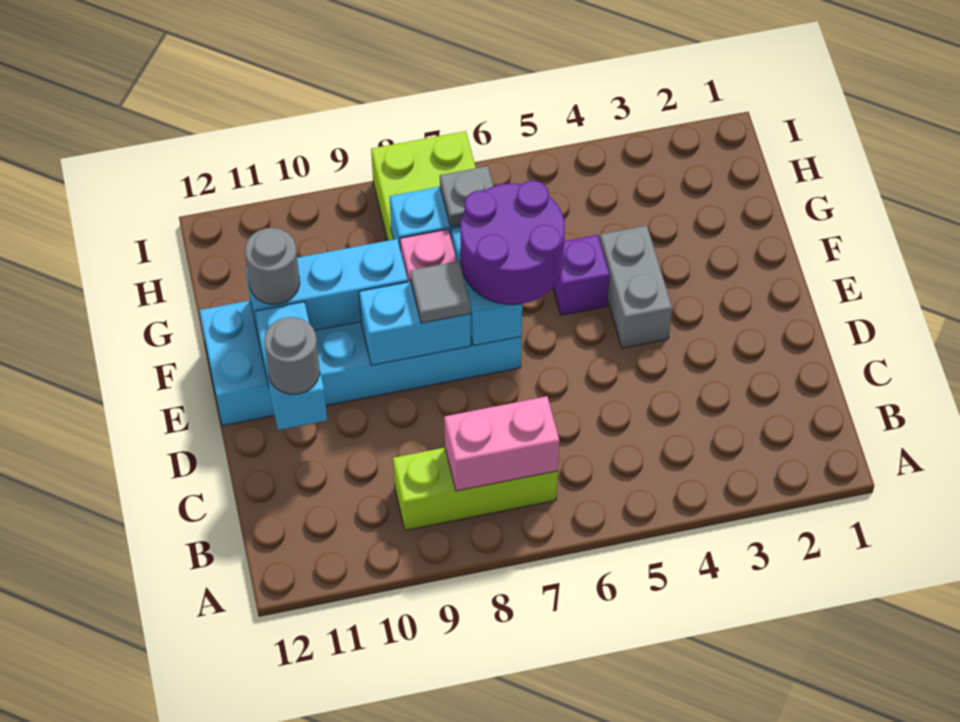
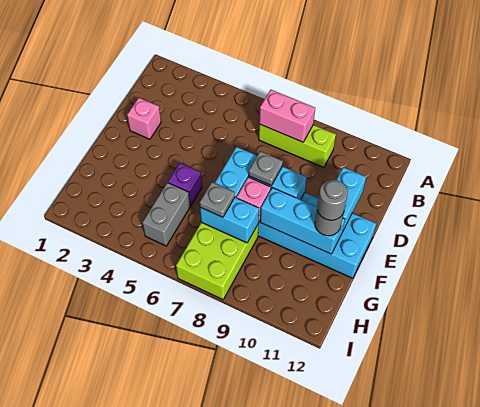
none -> pink brick D2 level 1
grey round brick D11 level 3 -> grey round brick F11 level 4
grey brick E4:F4 level 1 -> grey brick G5:H5 level 1
purple round brick E6:F7 level 3 -> none
grey tile E8 level 3 -> grey plate E8 level 3

